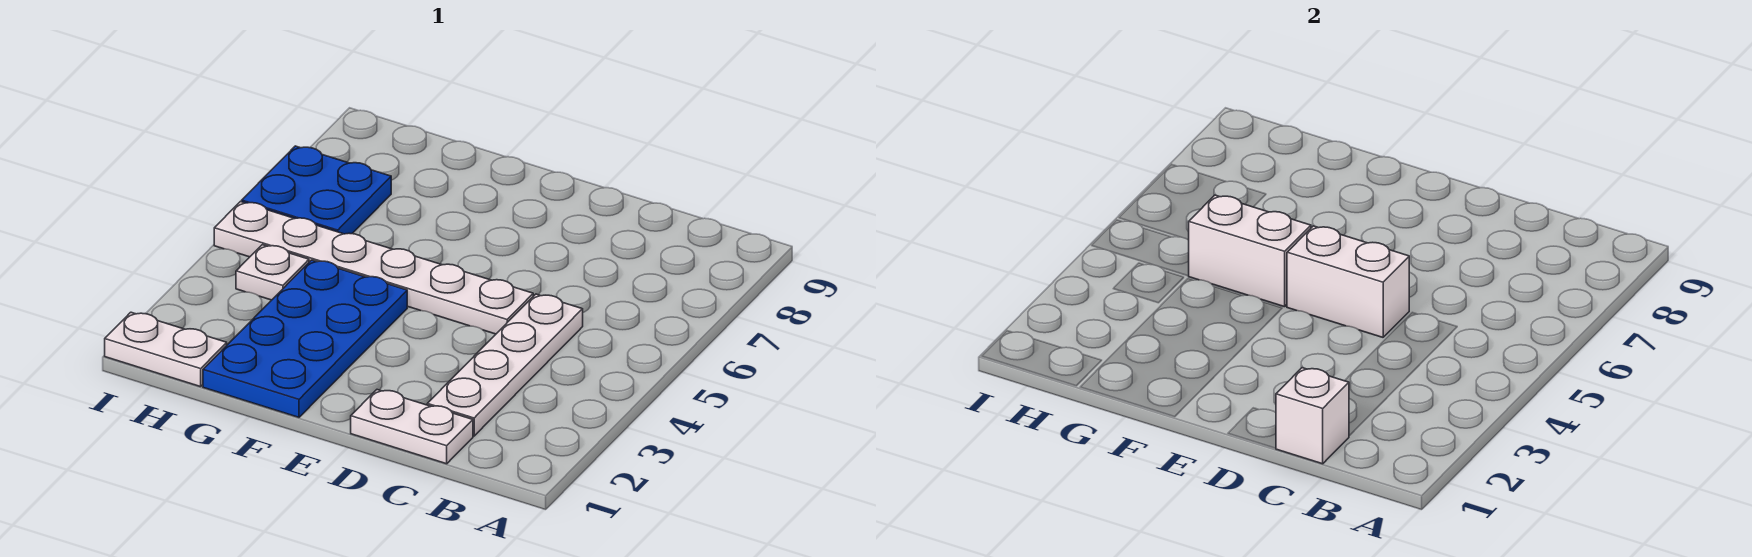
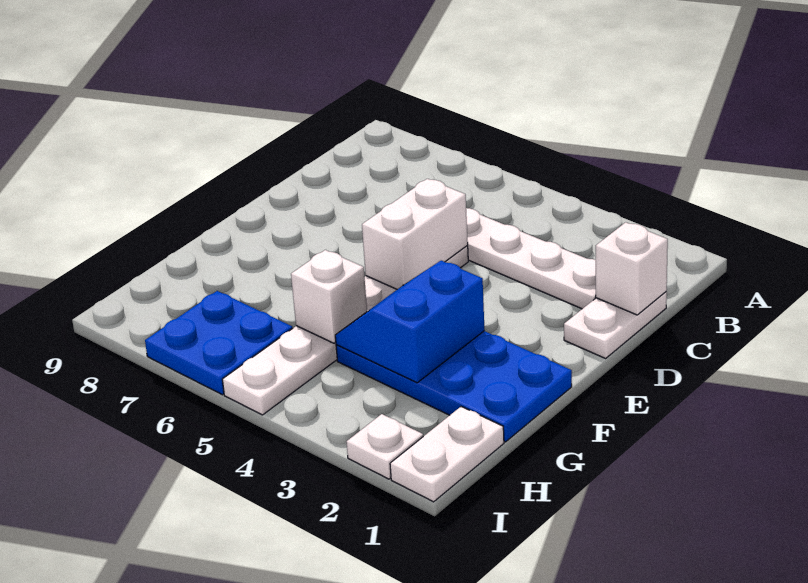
none -> blue slope F3:G4 level 2 top 3
white brick F5:G5 level 2 -> white brick G5 level 2
white plate H4 level 1 -> white plate I2 level 1

